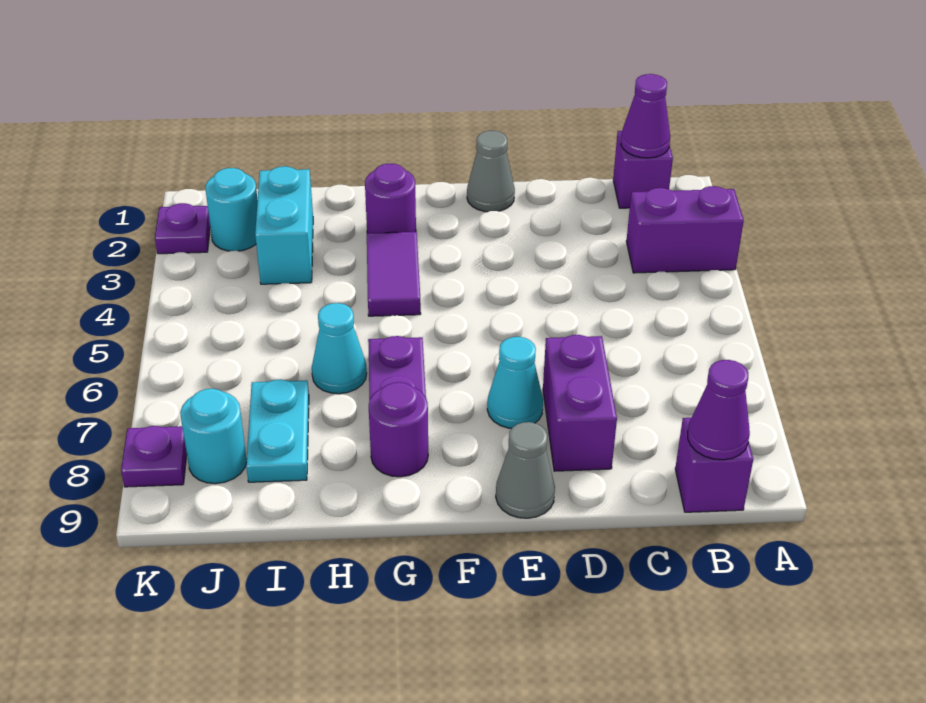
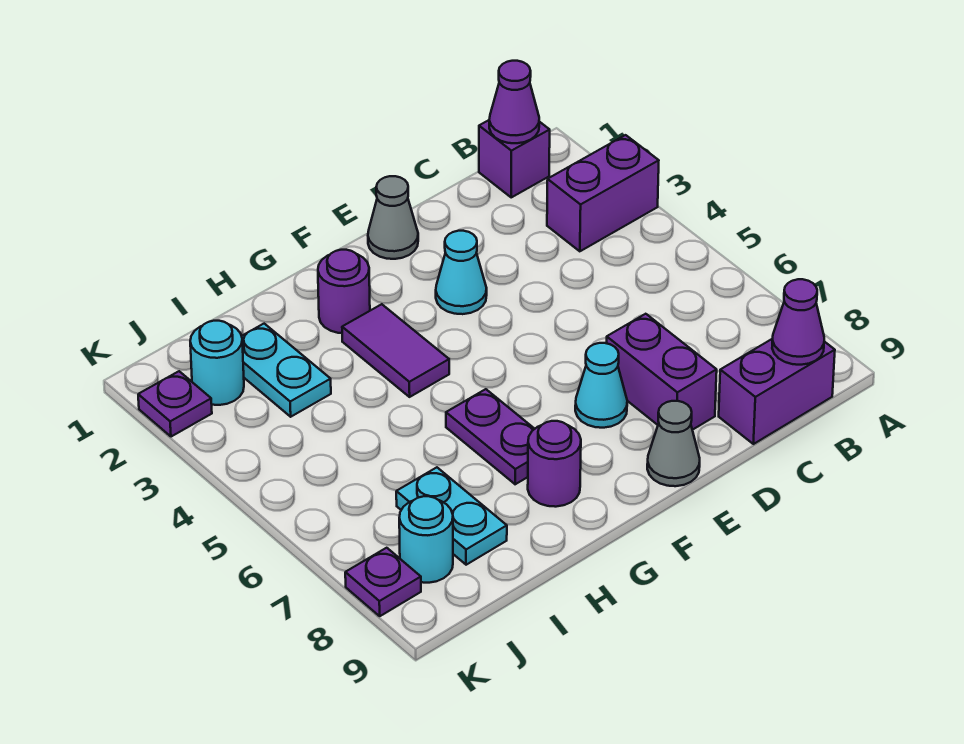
purple brick B9 level 1 -> purple brick B9:C9 level 1
cyan cone H6 level 1 -> cyan cone E3 level 1
cyan brick I2:I3 level 1 -> cyan plate I2:I3 level 1

